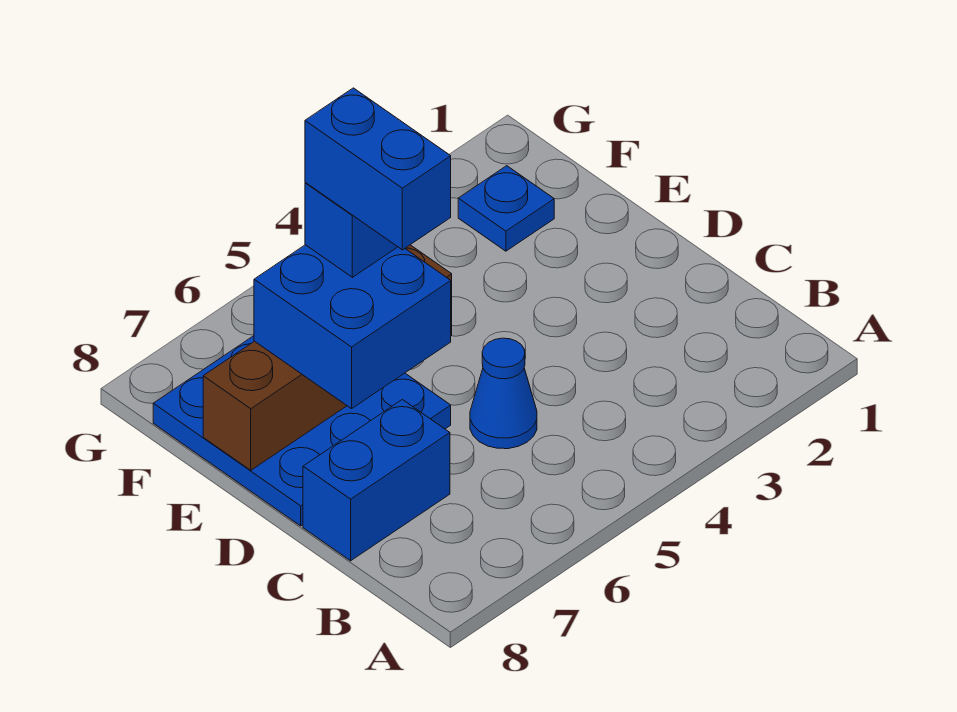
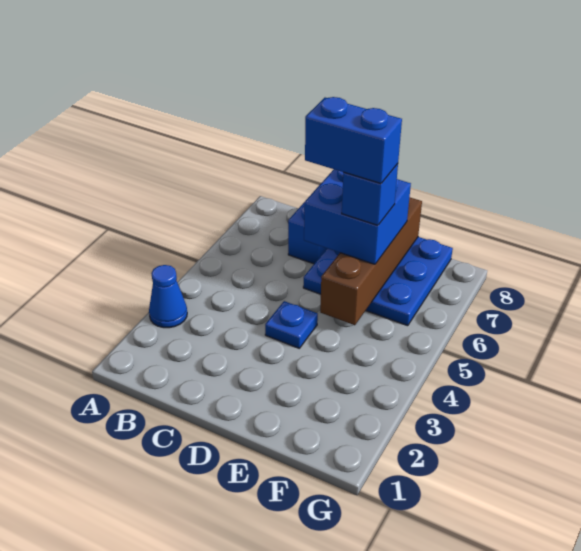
blue cone C5 level 1 -> blue cone A3 level 1
blue plate F2 level 1 -> blue plate D4 level 1

